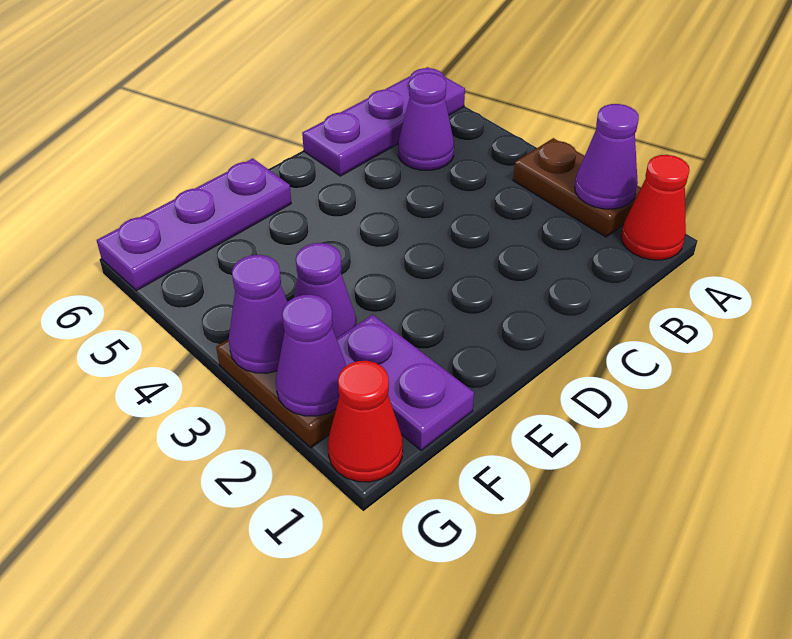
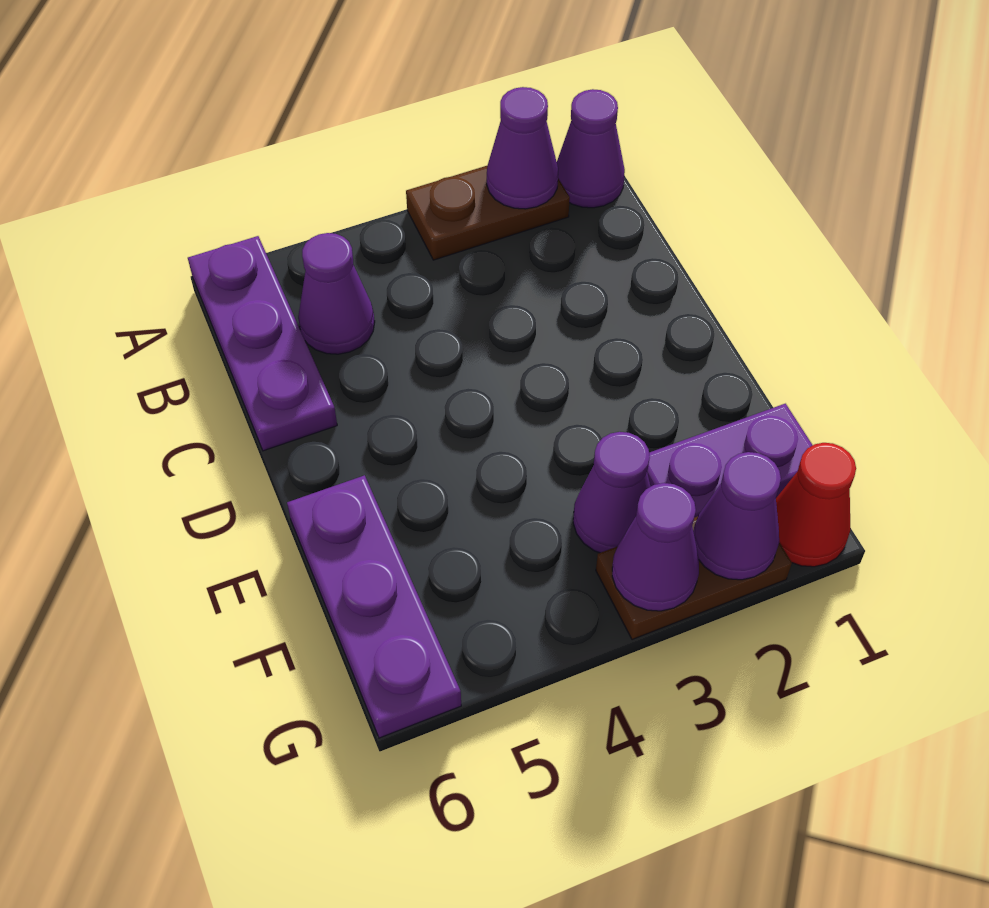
red cone A1 level 1 -> purple cone A1 level 1

